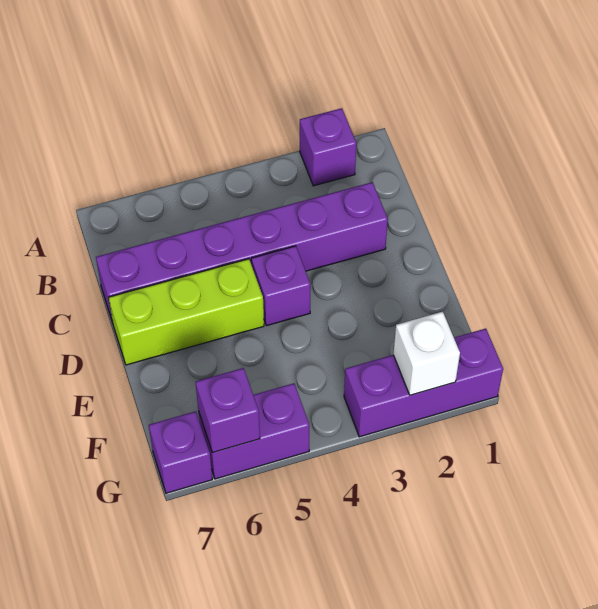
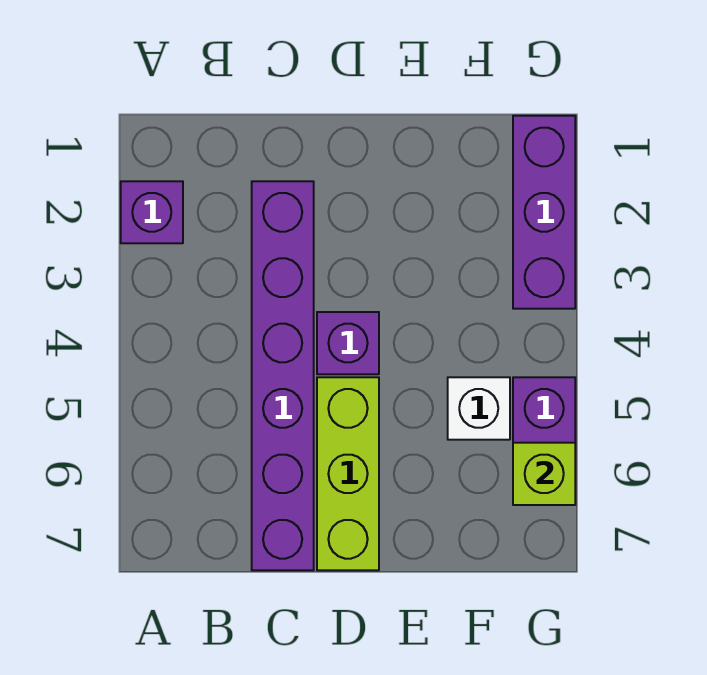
white brick G2 level 2 -> white brick F5 level 1
purple brick G6 level 2 -> lime brick G6 level 2
purple brick G7 level 1 -> none

